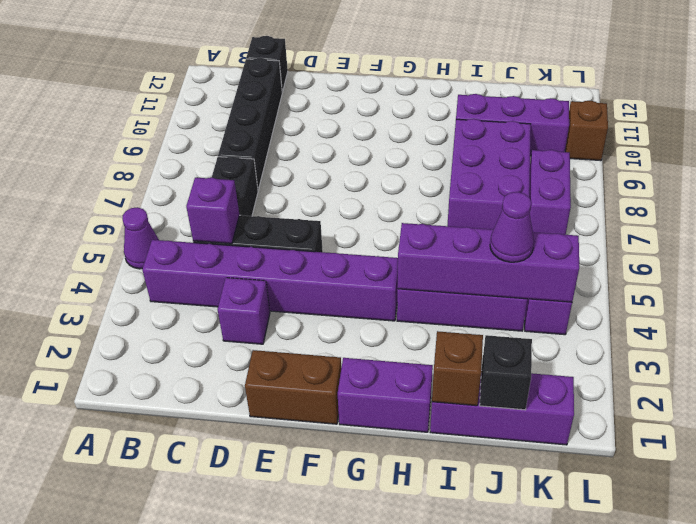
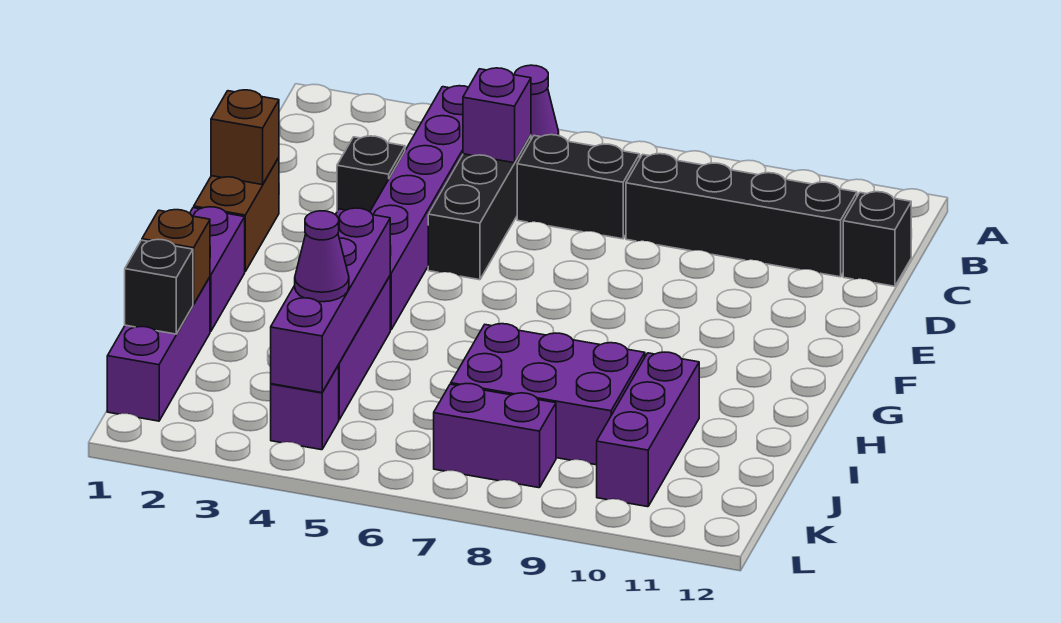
purple brick D3 level 1 -> black brick D3 level 1
brown brick L10 level 1 -> brown brick E1 level 2

